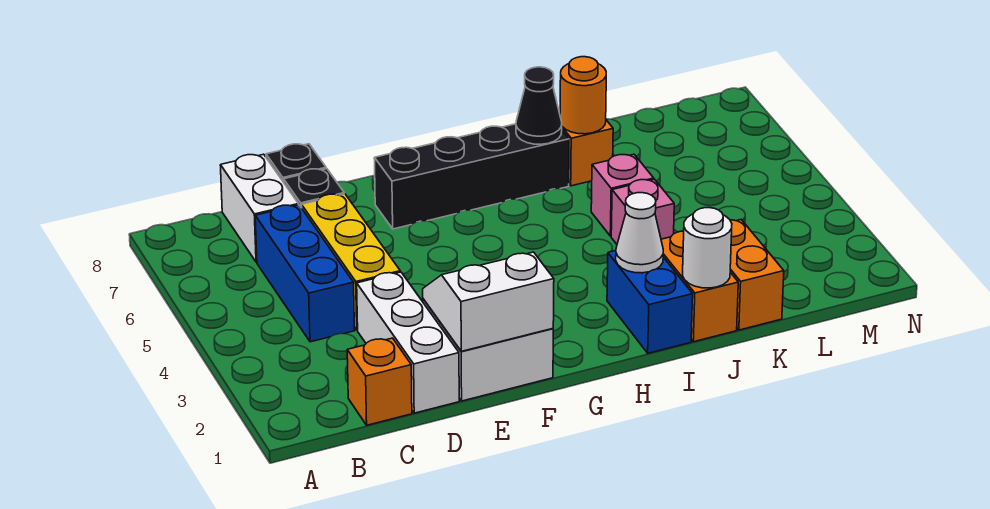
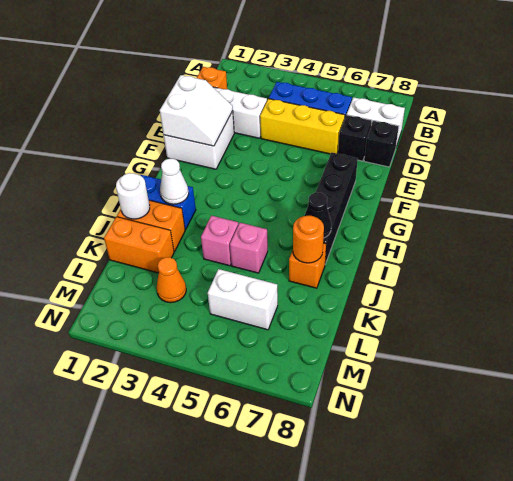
none -> orange cone L3 level 1
none -> white brick L5:L6 level 1

